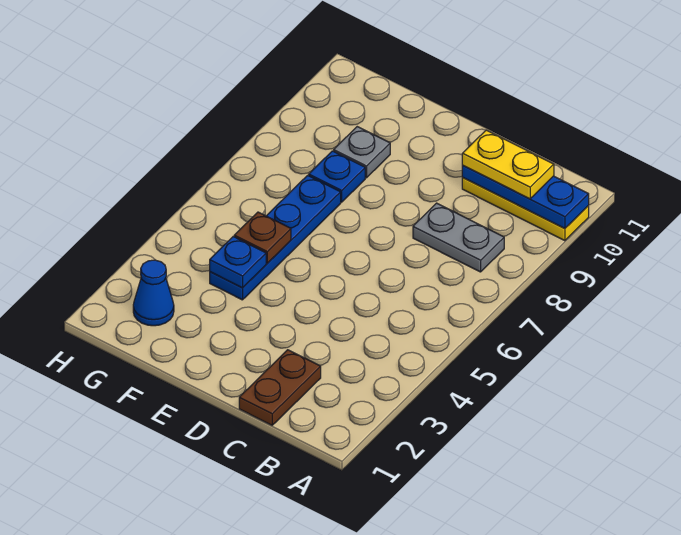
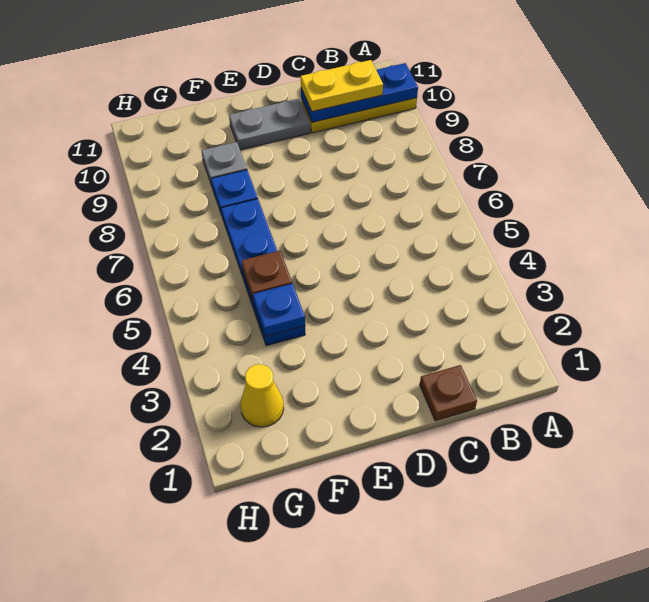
grey plate B8:C8 level 1 -> grey plate D10:E10 level 1
brown plate C1:C2 level 1 -> brown plate C1 level 1
blue cone G2 level 1 -> yellow cone G2 level 1

